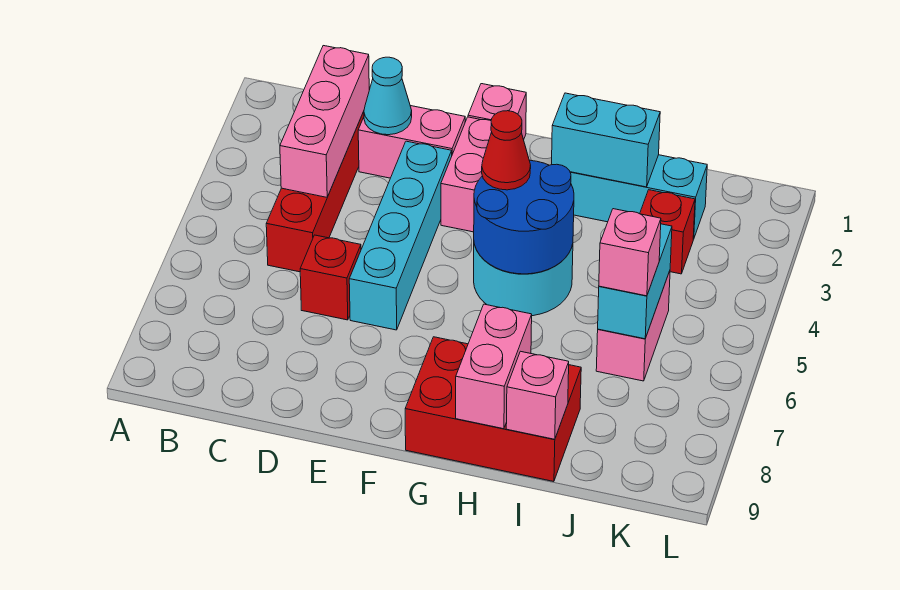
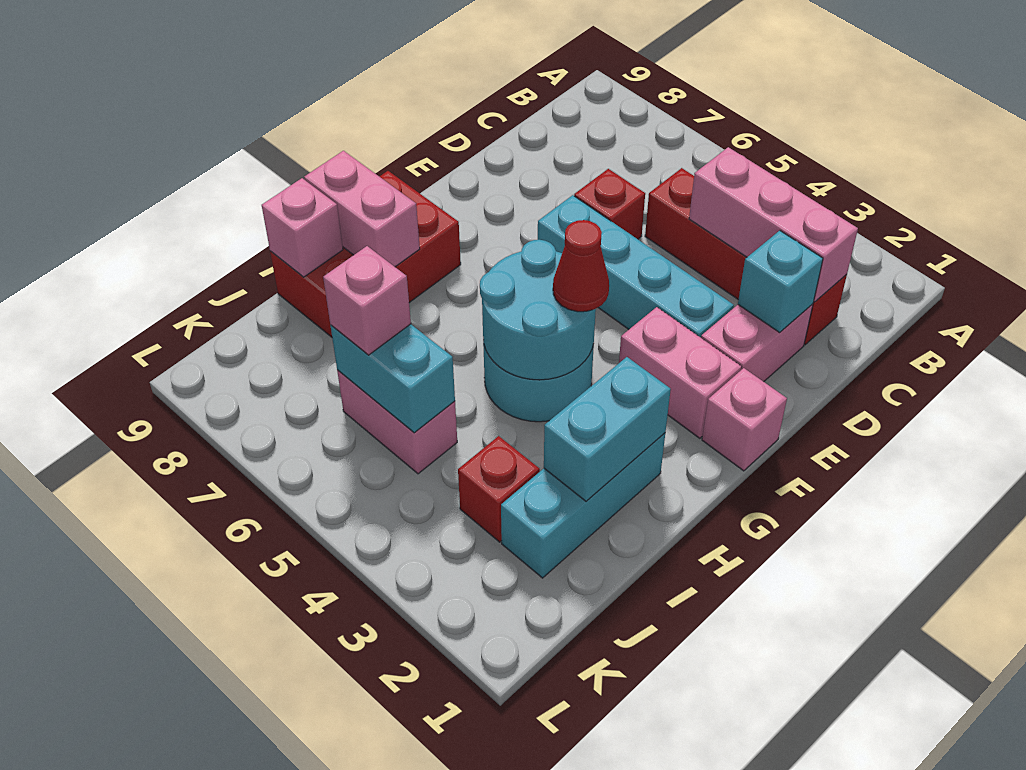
cyan cone D2 level 2 -> cyan brick D2 level 2
blue round brick G4:H5 level 2 -> cyan round brick G4:H5 level 2

